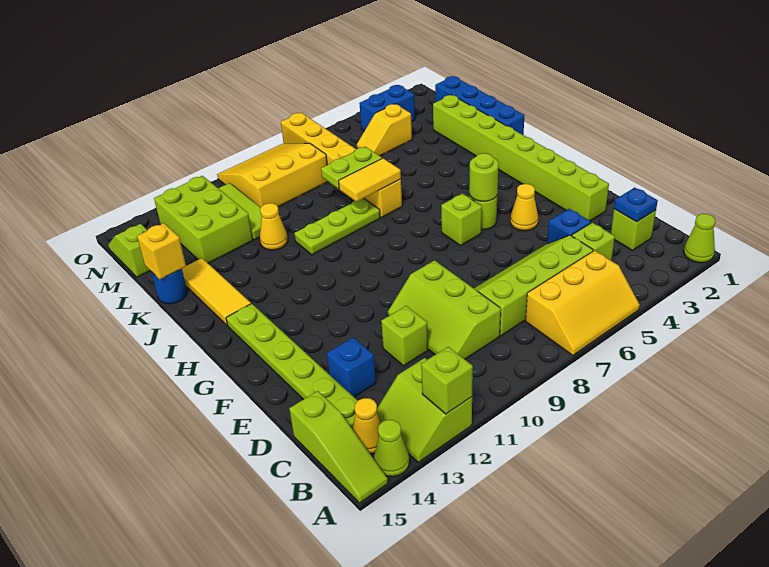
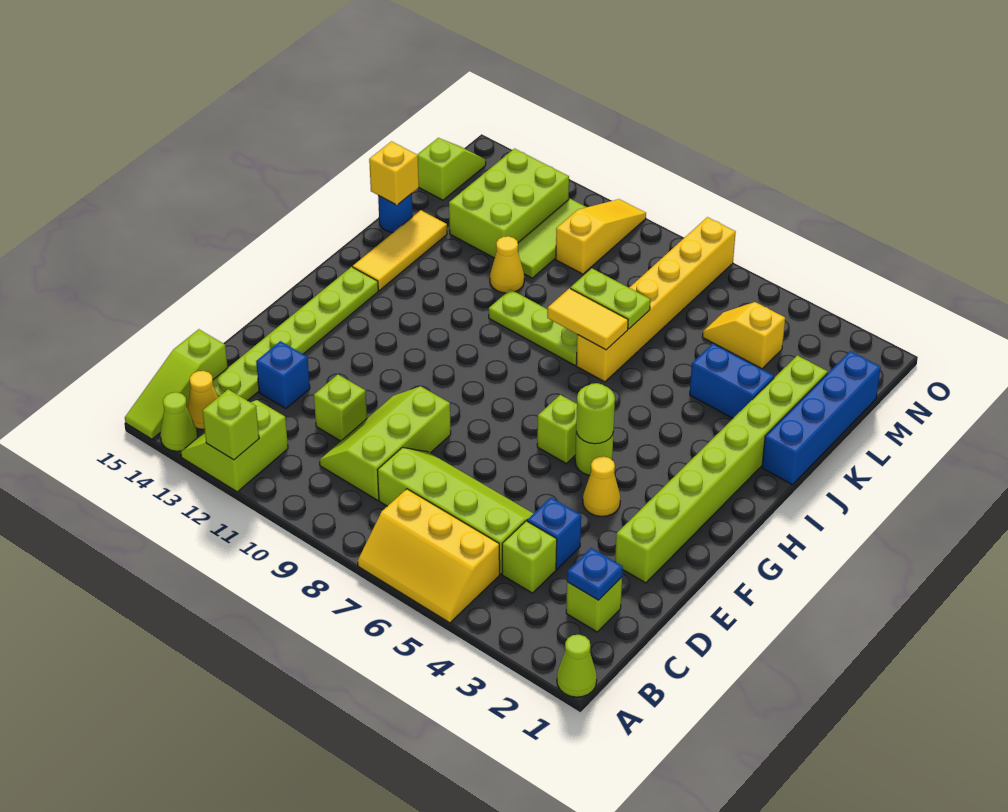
yellow slope M8:O10 level 1 top M -> yellow slope M10:O10 level 1 top M
blue brick N3:N4 level 1 -> blue brick K3:K4 level 1

